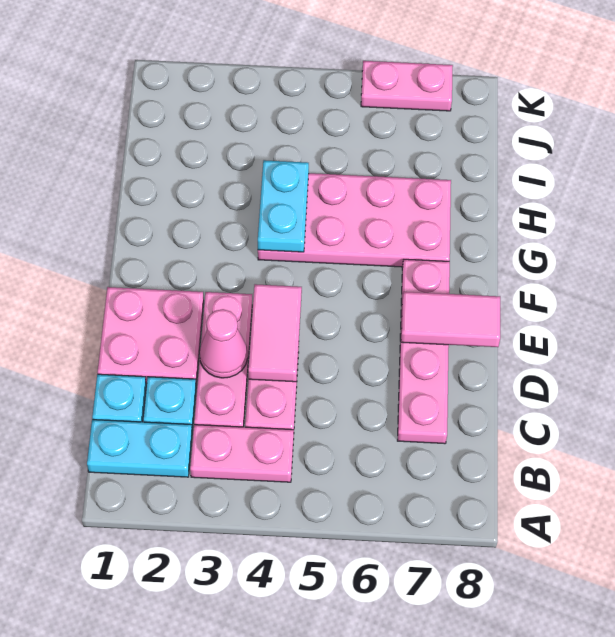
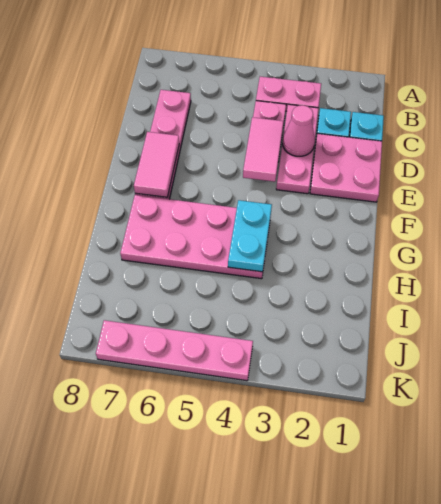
cyan plate B1:B2 level 1 -> none
pink tile E7:E8 level 2 -> pink tile E7:F7 level 2
pink plate K6:K7 level 1 -> pink plate K4:K7 level 1

